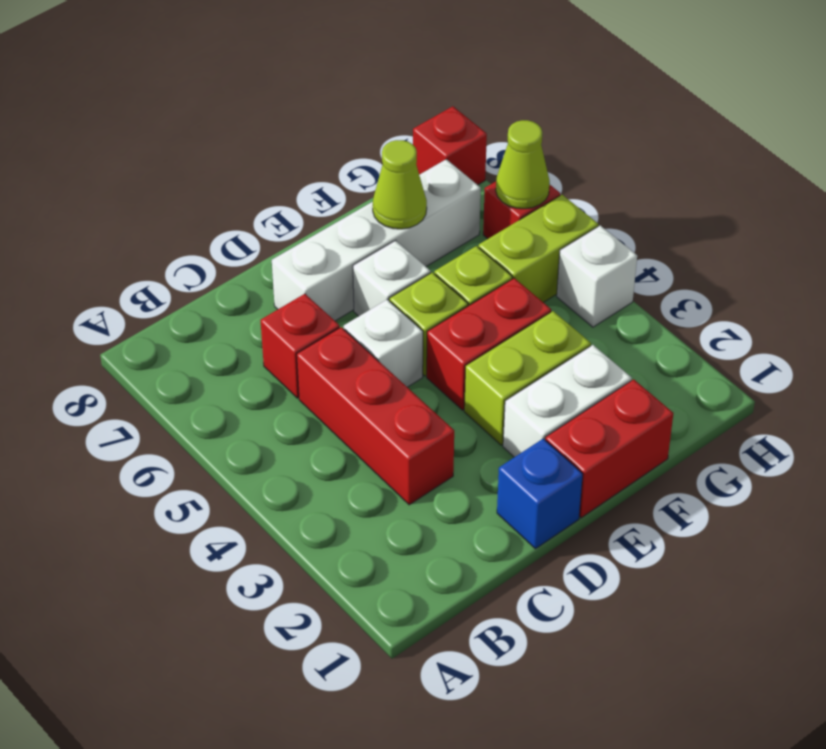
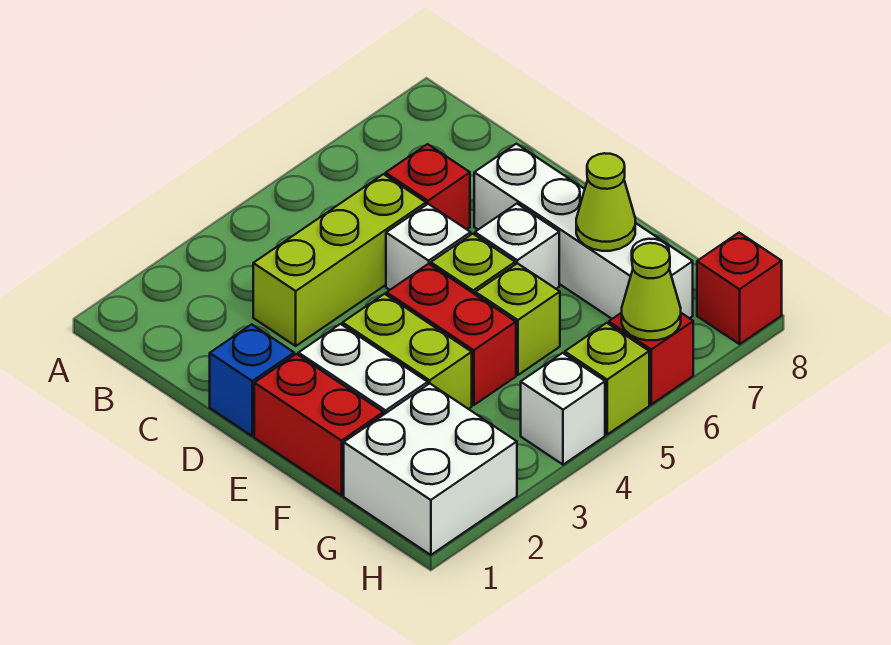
red brick C3:C5 level 1 -> lime brick C3:C5 level 1
none -> white brick G1:H2 level 1
lime brick G5:H5 level 1 -> lime brick H5 level 1

